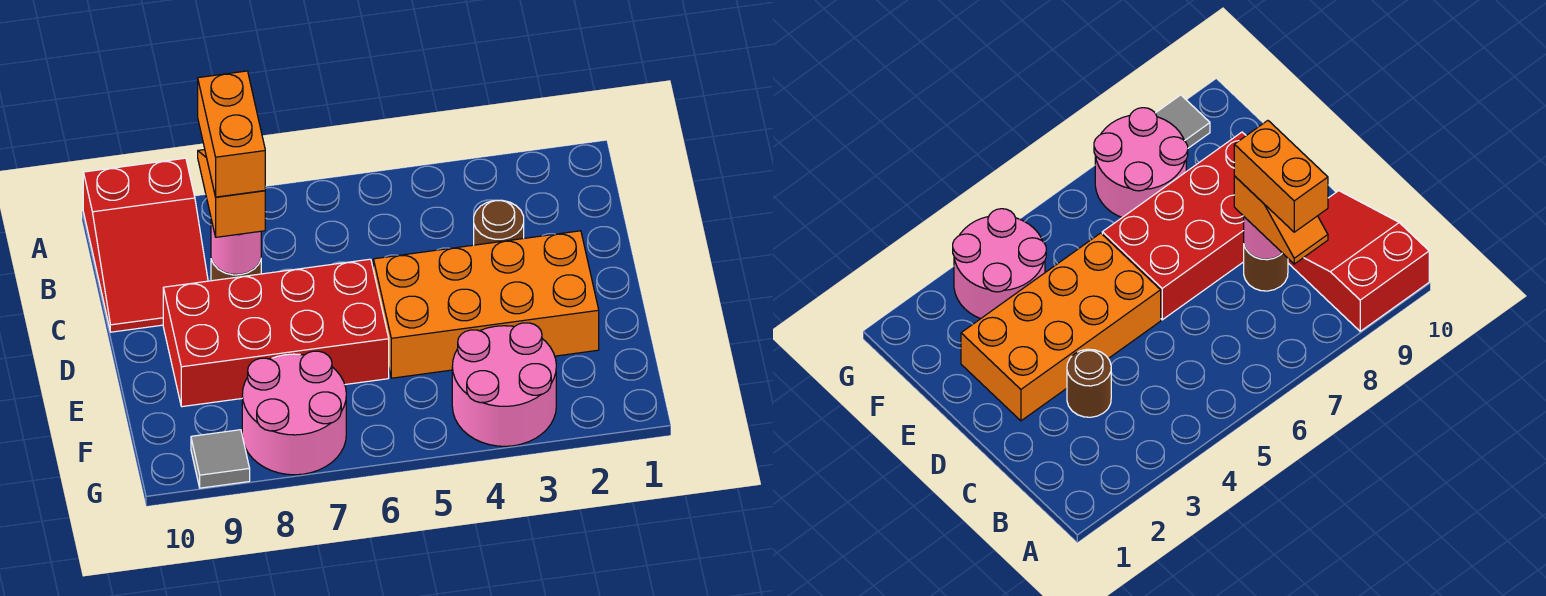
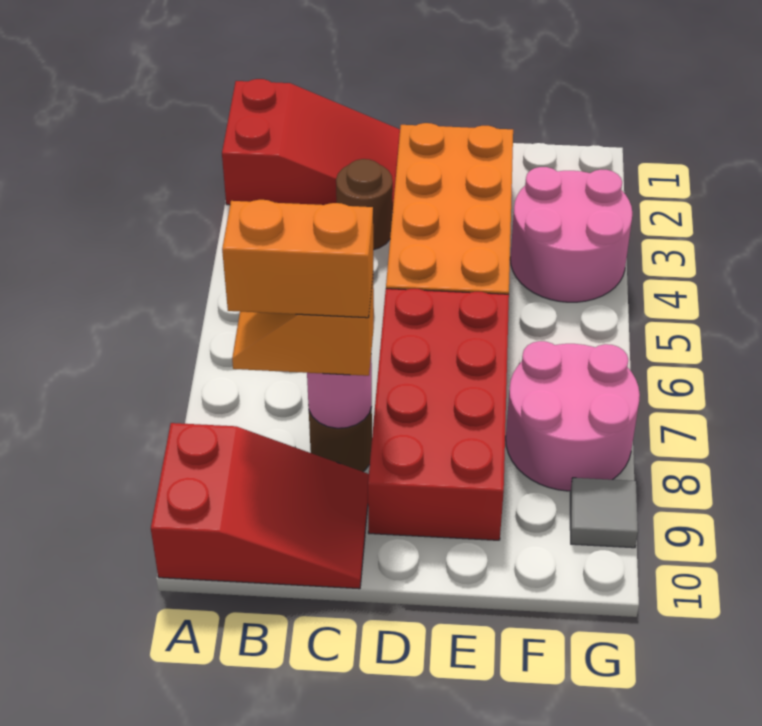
none -> red slope A1:C2 level 1 top A

